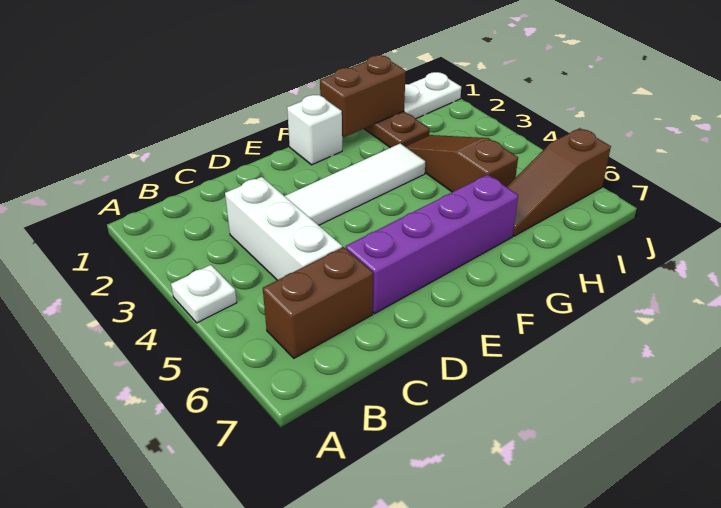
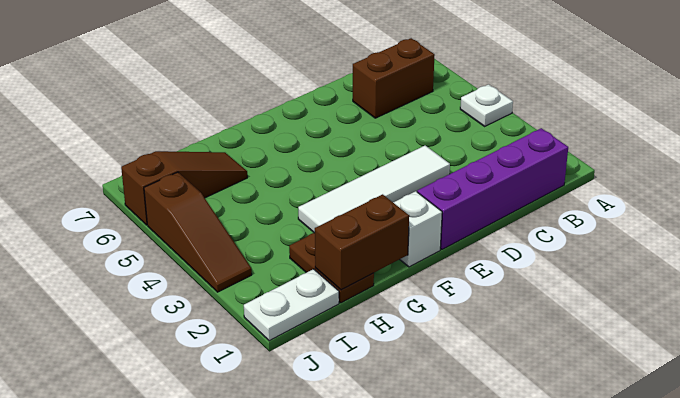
white brick C3:C5 level 1 -> none
purple brick D6:G6 level 1 -> purple brick B1:E1 level 1
brown slope H3:H5 level 1 top 5 -> brown slope J3:J5 level 1 top 5

